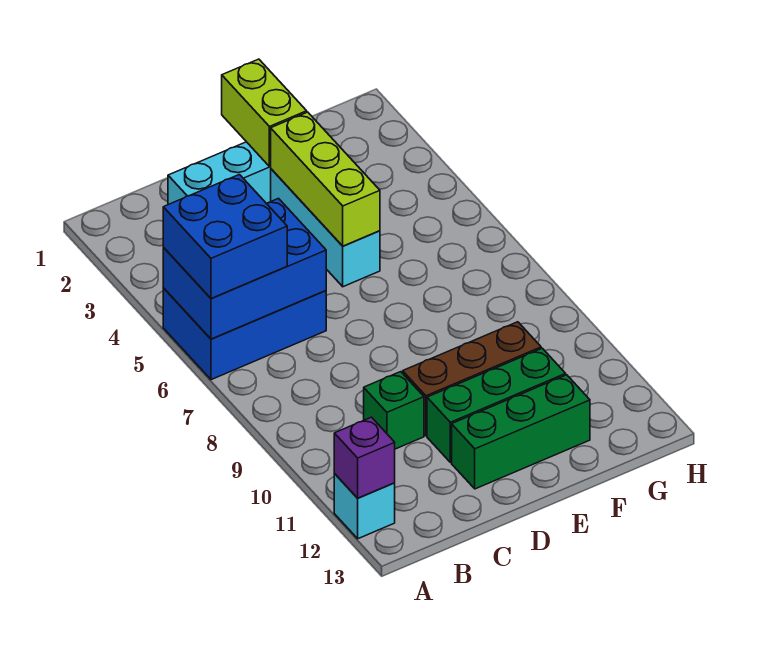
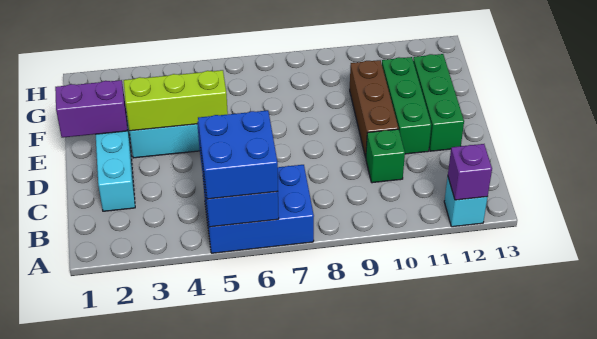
blue brick A5:C6 level 1 -> blue brick A5:B7 level 1
lime brick E1:E2 level 2 -> purple brick E1:E2 level 2

